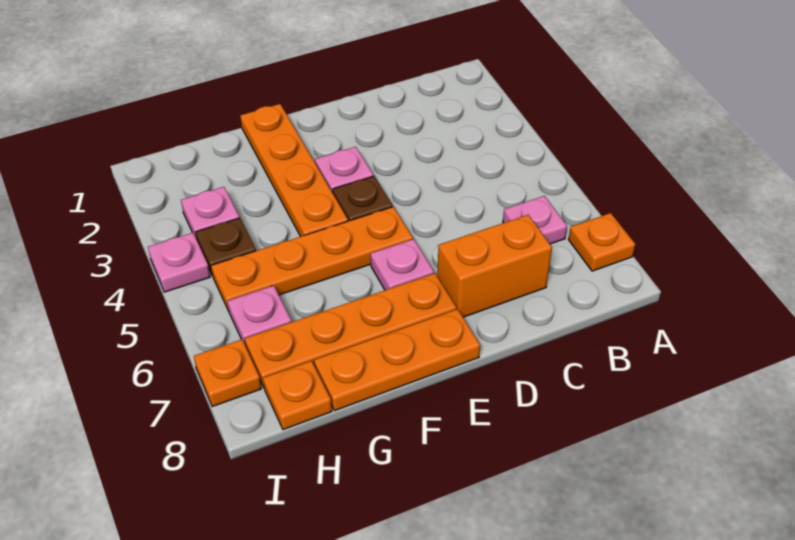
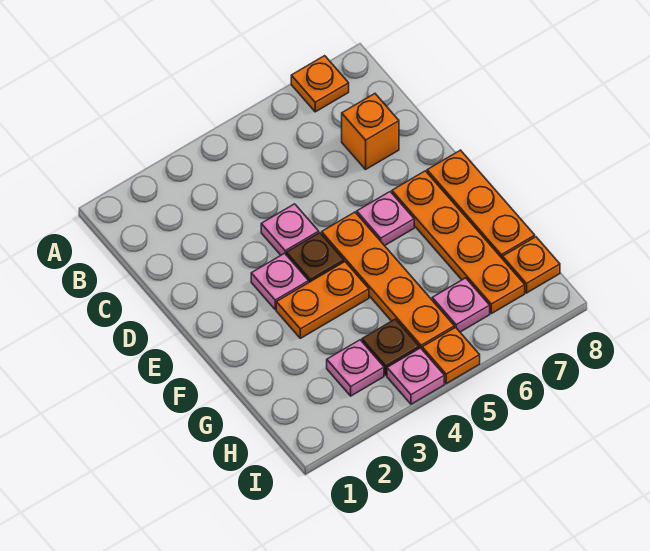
pink plate B6 level 1 -> pink plate D4 level 1
orange brick C7:D7 level 1 -> orange brick C7 level 1
orange plate F1:F4 level 1 -> orange plate F3:F4 level 1
orange plate I7 level 1 -> orange plate I5 level 1

